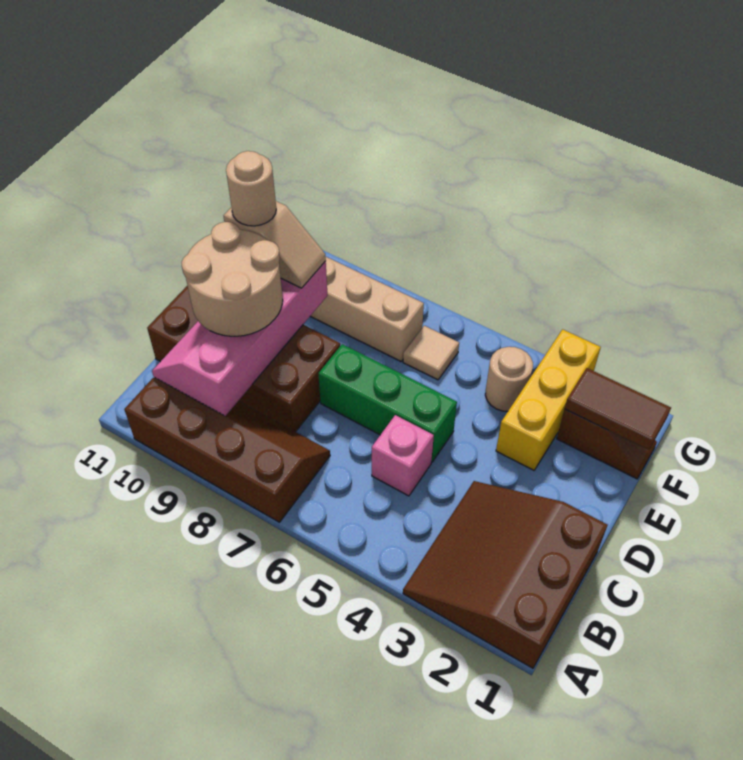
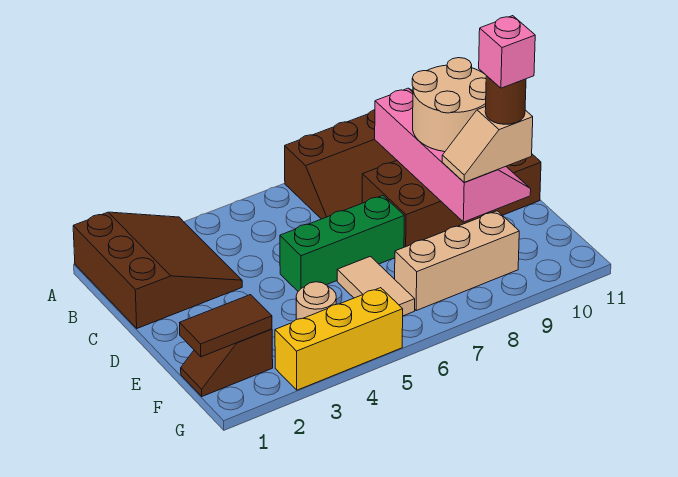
pink brick C5 level 1 -> pink brick E10 level 5
yellow brick E3:G3 level 1 -> yellow brick G3:G5 level 1
tan round brick E10 level 4 -> brown round brick E10 level 4
tan tile F6 level 1 -> tan tile E6:F6 level 1

